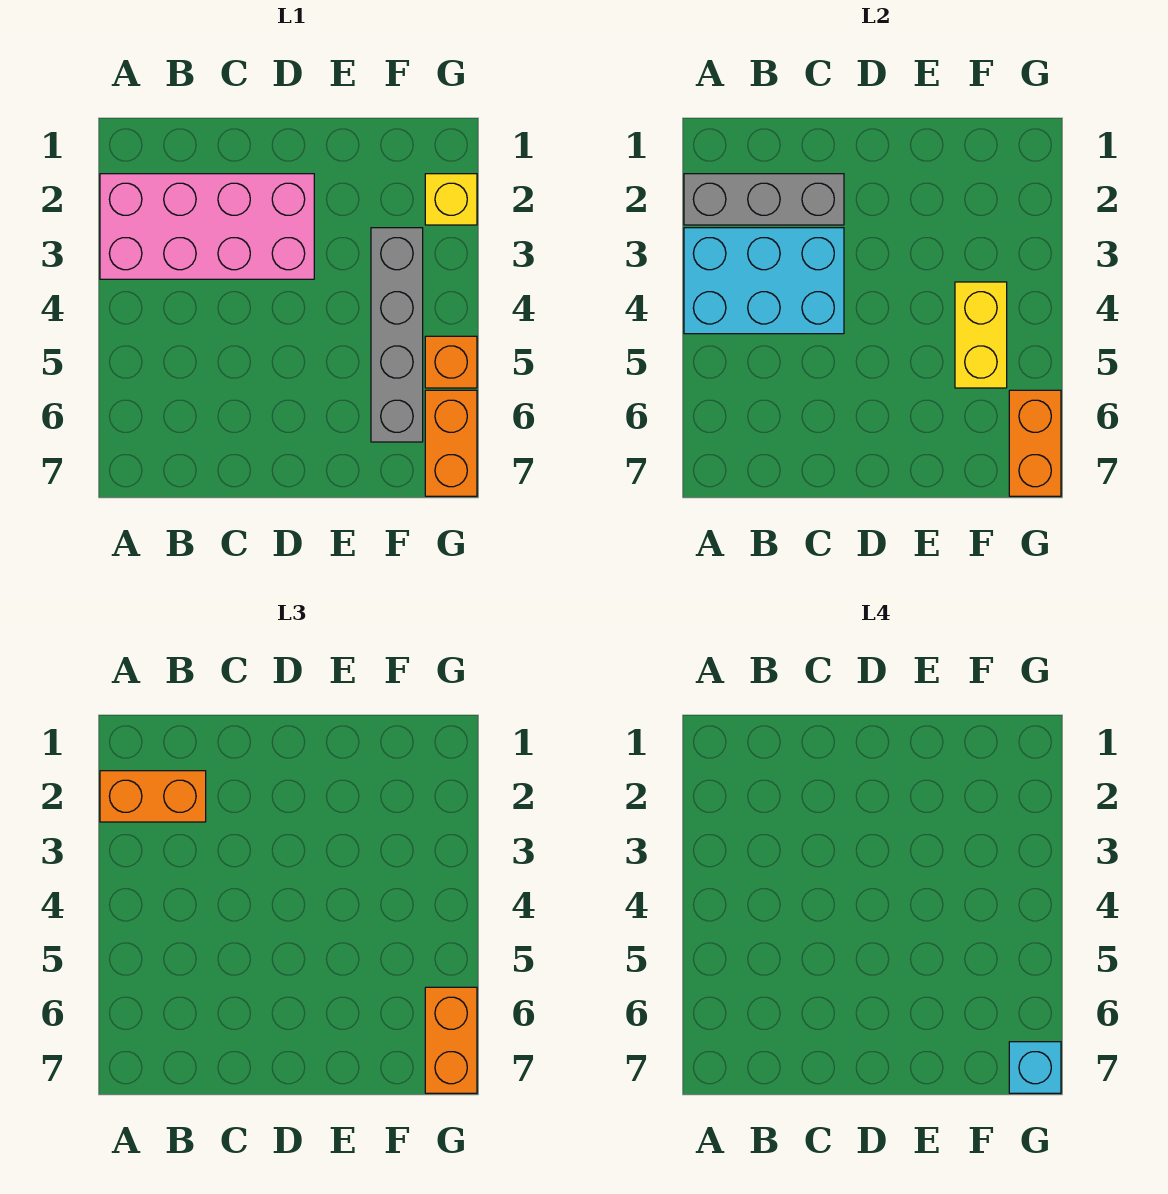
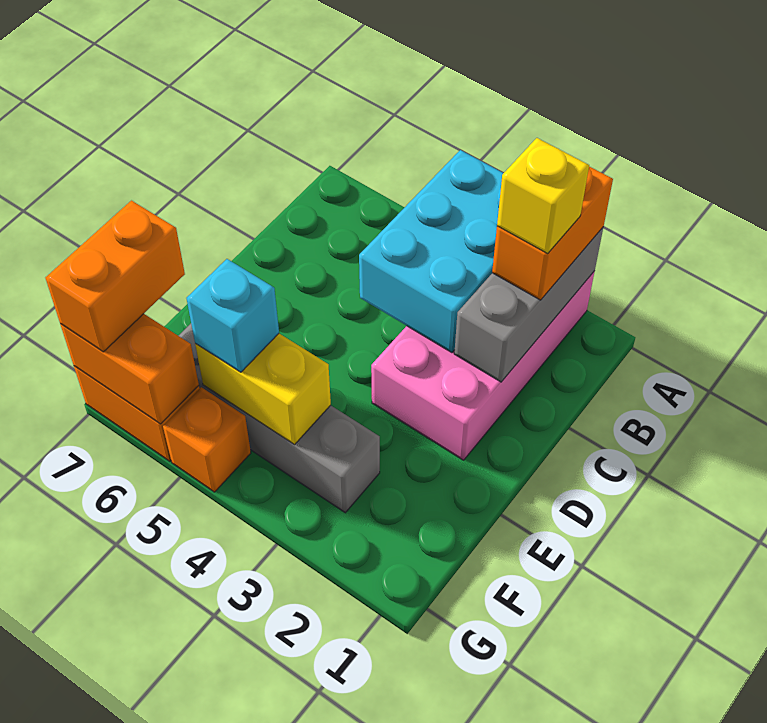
yellow brick G2 level 1 -> yellow brick B2 level 4
orange brick G6:G7 level 3 -> orange brick F7:G7 level 3
cyan brick G7 level 4 -> cyan brick F5 level 3

